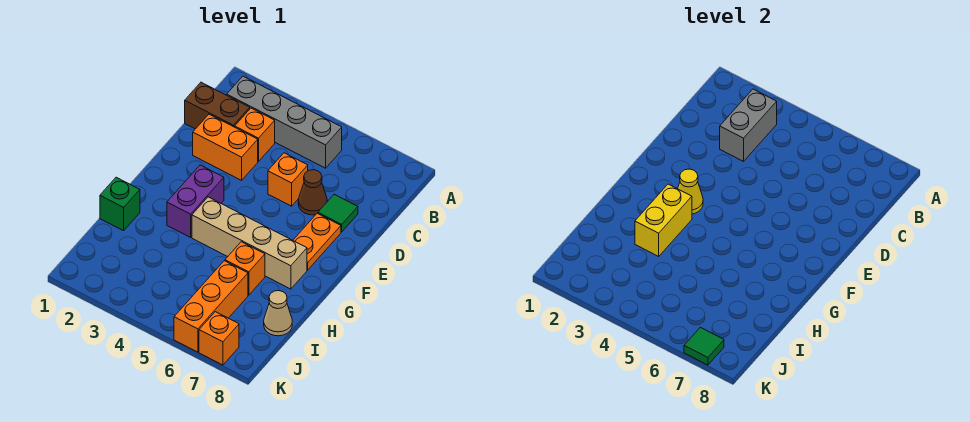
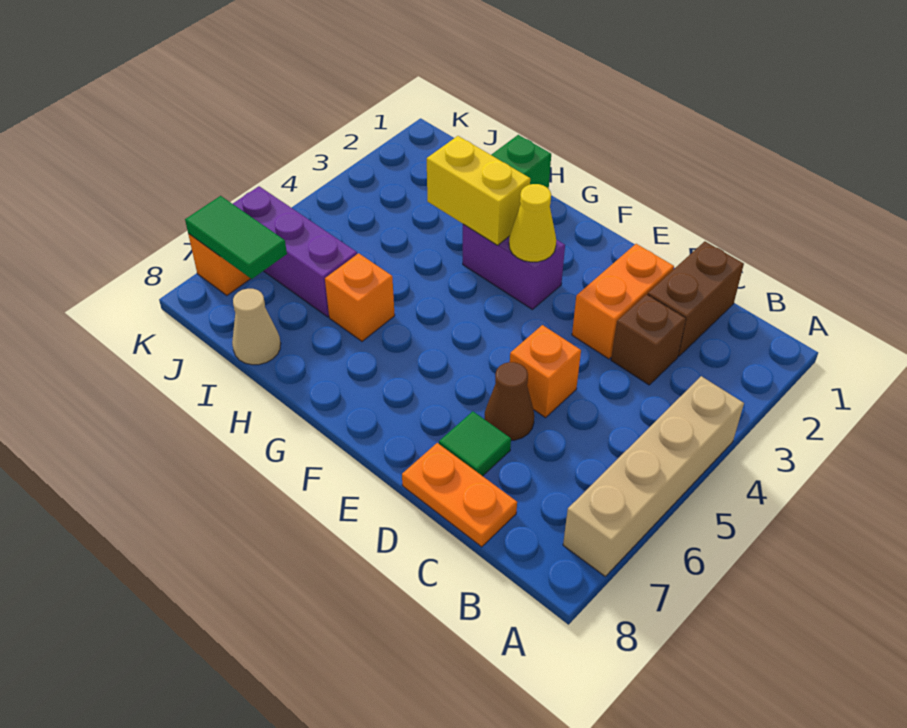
grey brick B2:B5 level 1 -> none
grey brick B3:C3 level 2 -> none
orange brick C3 level 1 -> brown brick C3 level 1
orange plate E7:F7 level 1 -> orange plate C8:D8 level 1
tan brick G4:G7 level 1 -> tan brick A4:A7 level 1
orange brick I6:K6 level 1 -> purple brick I6:K6 level 1
green tile K7 level 2 -> green tile J7:K7 level 2

